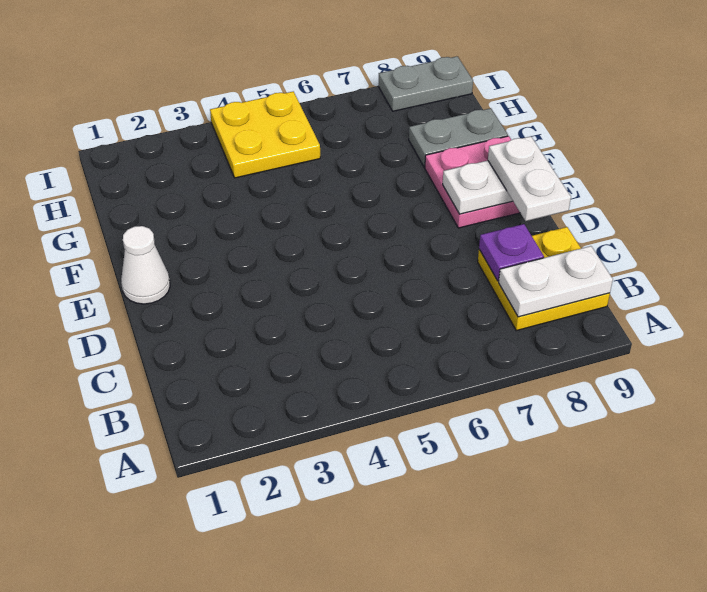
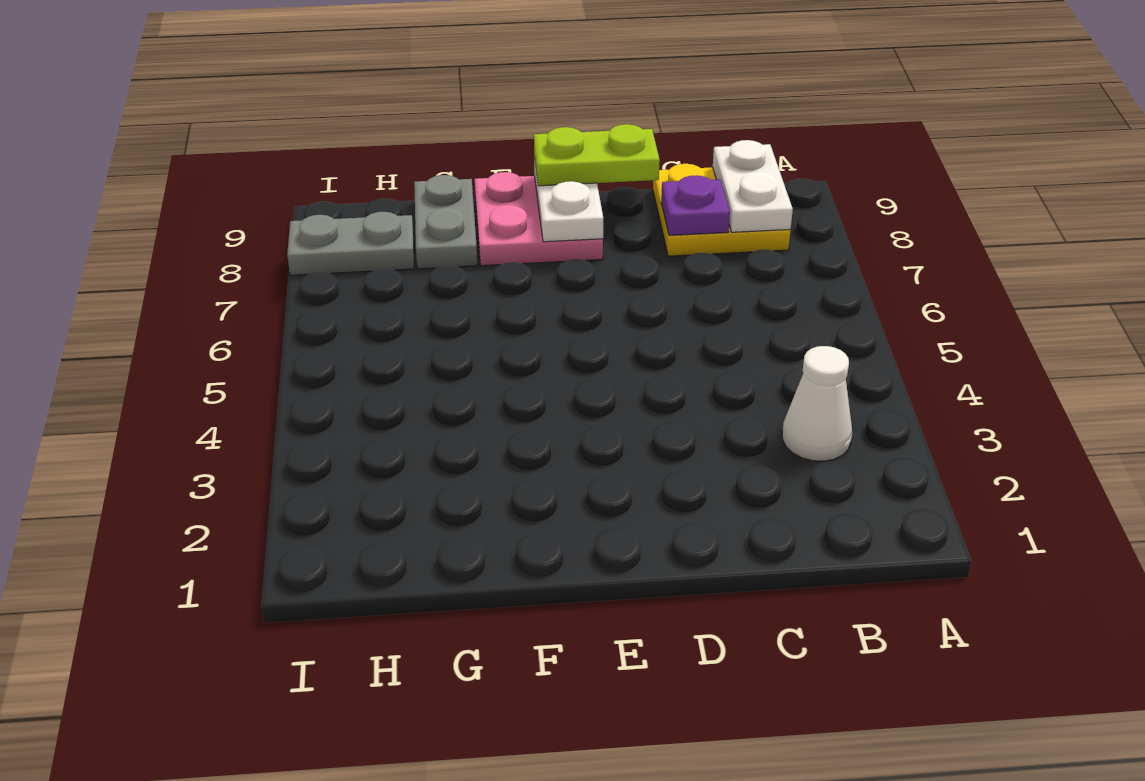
white plate D9:E9 level 3 -> lime plate D9:E9 level 3
white cone E1 level 1 -> white cone B3 level 1
yellow plate H4:I5 level 1 -> none
grey plate I8:I9 level 1 -> grey plate H8:I8 level 1

